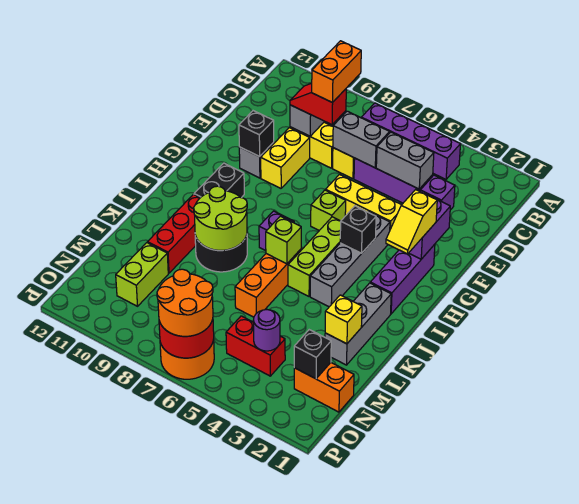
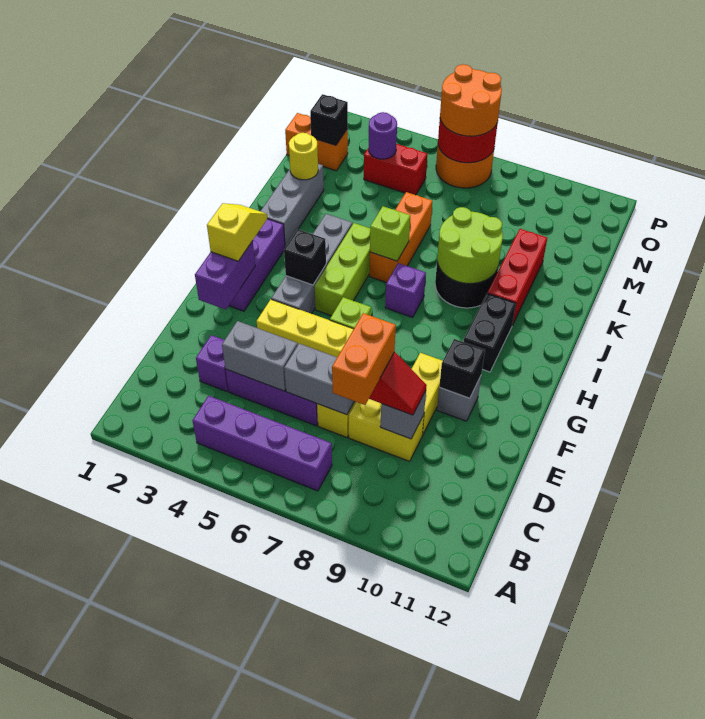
yellow brick L2 level 2 -> yellow round brick L2 level 2
lime brick M10:N10 level 1 -> none

